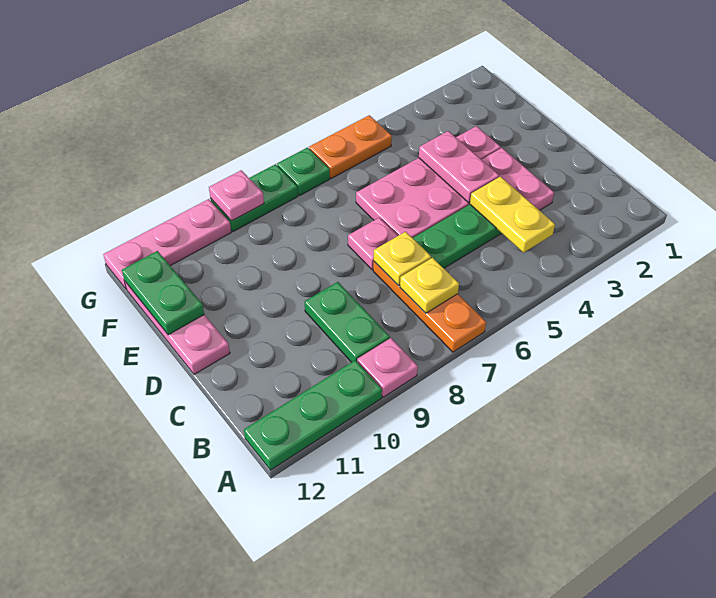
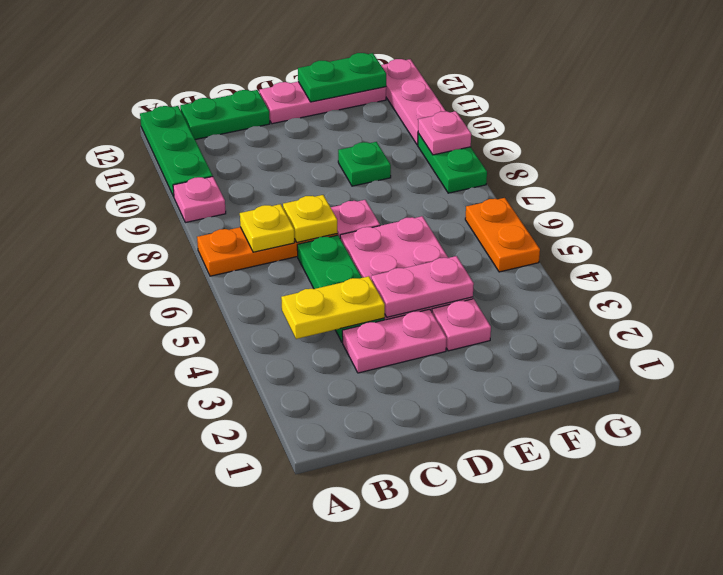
green plate B9:C9 level 1 -> green plate B12:C12 level 1
green plate G7 level 1 -> green plate E9 level 1

